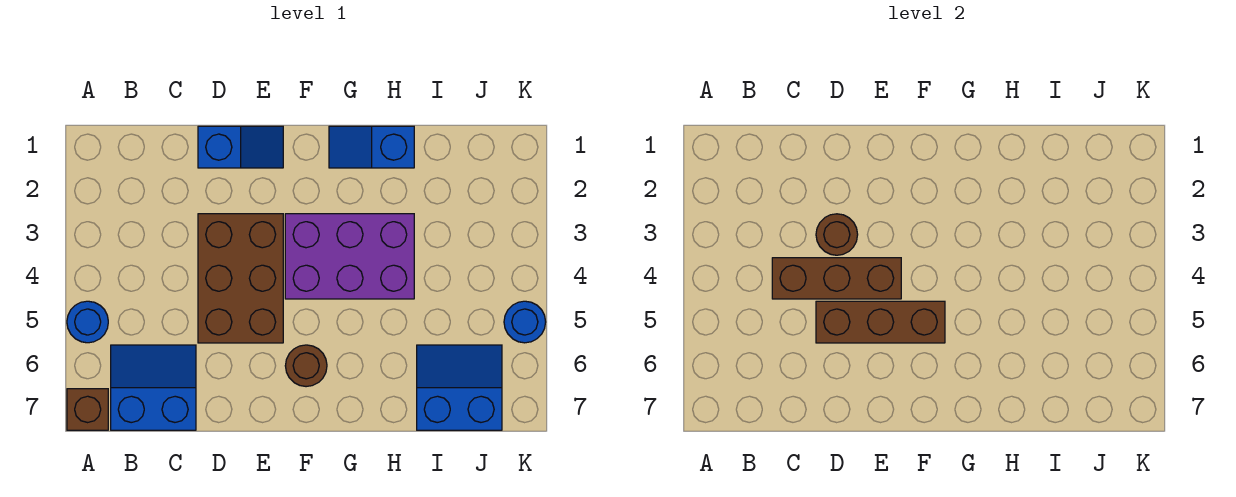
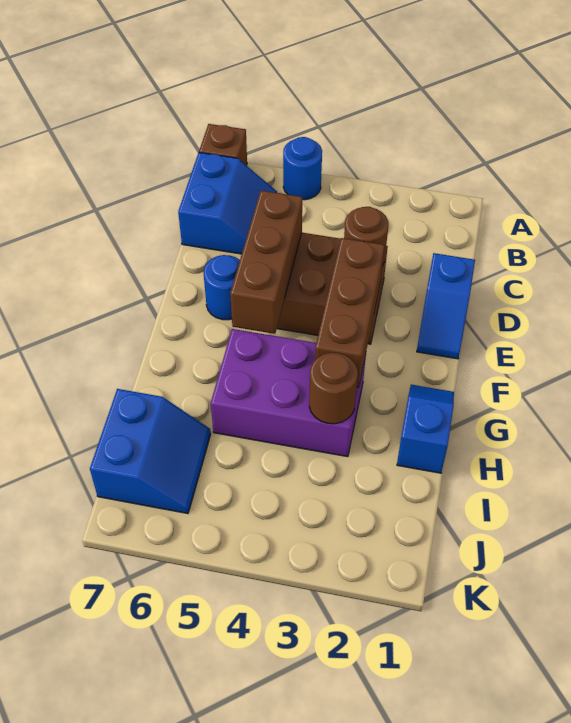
brown brick C4:E4 level 2 -> brown brick E3:G3 level 2
purple brick F3:H4 level 1 -> purple brick G3:H5 level 1
brown round brick F6 level 1 -> brown round brick H3 level 2
blue round brick K5 level 1 -> blue round brick E6 level 1

